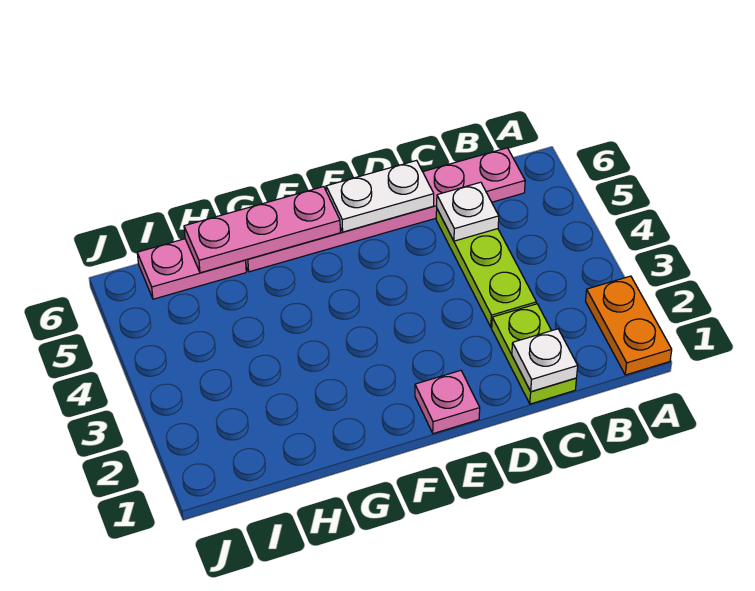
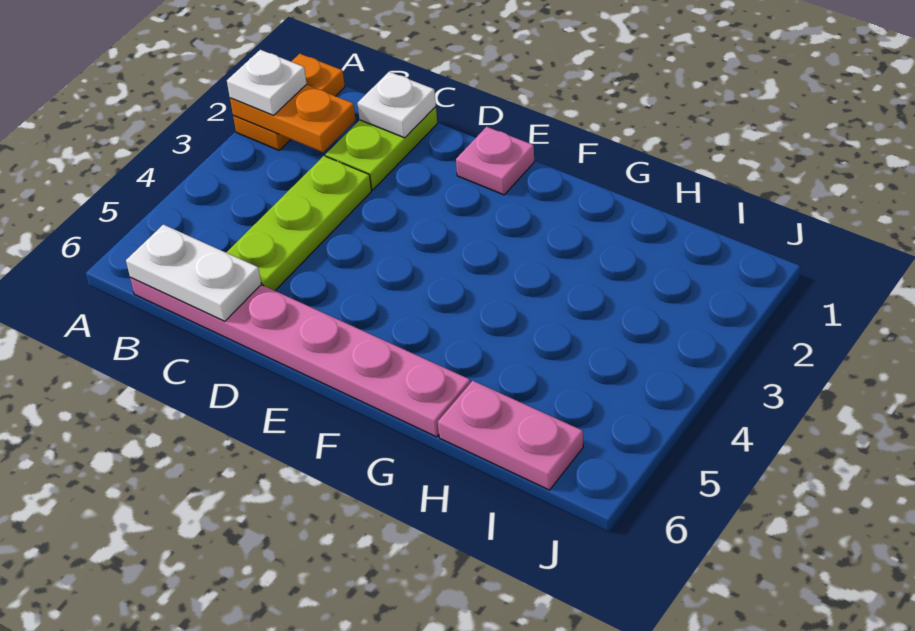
none -> orange plate A2:B2 level 2
white plate C5 level 2 -> white plate A2 level 3
white plate D6:E6 level 2 -> white plate B6:C6 level 2
pink plate F6:H6 level 2 -> none

